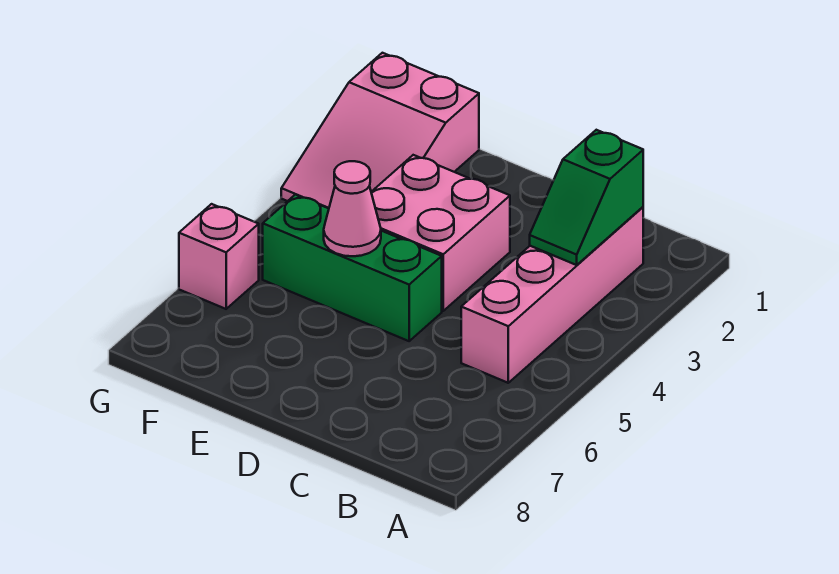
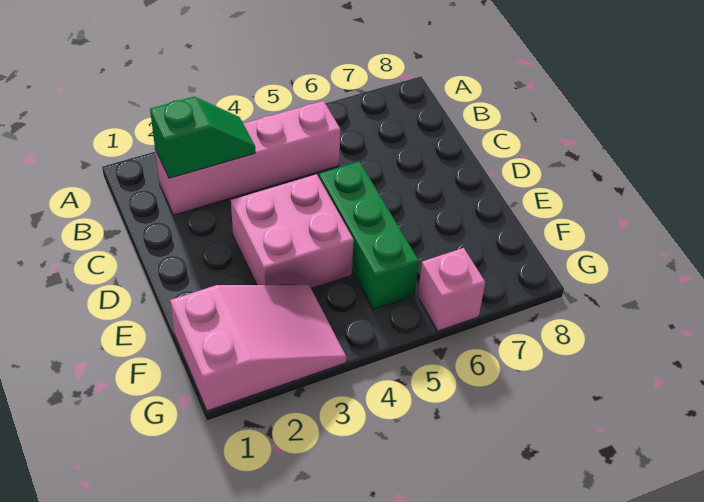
pink cone E5 level 2 -> none

